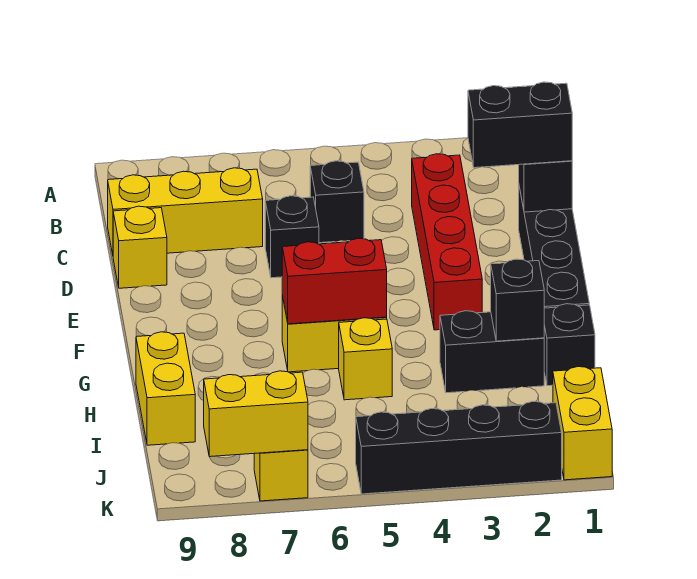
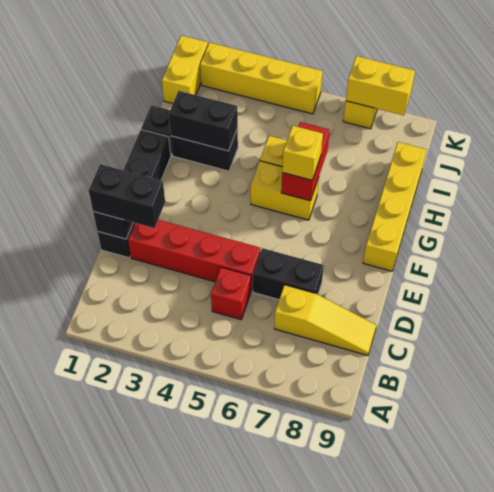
red brick C3:F3 level 1 -> red brick D2:D5 level 1
black brick C5 level 1 -> red brick C5 level 1
yellow brick C7:C9 level 1 -> yellow slope C7:C9 level 1 top 7
black brick D6 level 1 -> black brick D6:D7 level 1
yellow brick D9 level 1 -> yellow brick G6 level 3
red brick G5:G6 level 2 -> red brick G6:H6 level 2
black brick H2 level 2 -> black brick H2:H3 level 2
yellow brick H9:I9 level 1 -> yellow brick F9:I9 level 1
black brick K2:K5 level 1 -> yellow brick K2:K5 level 1

